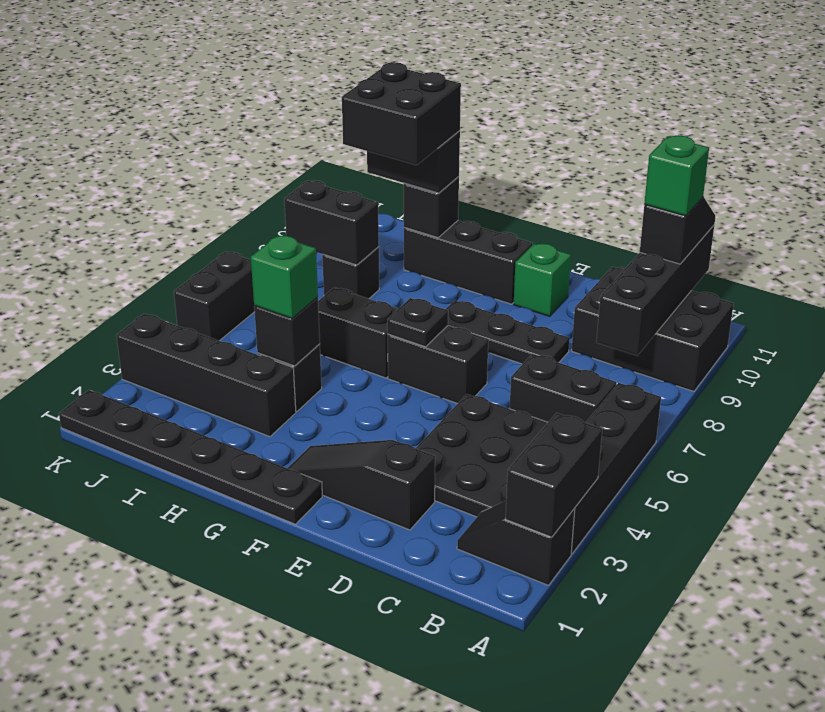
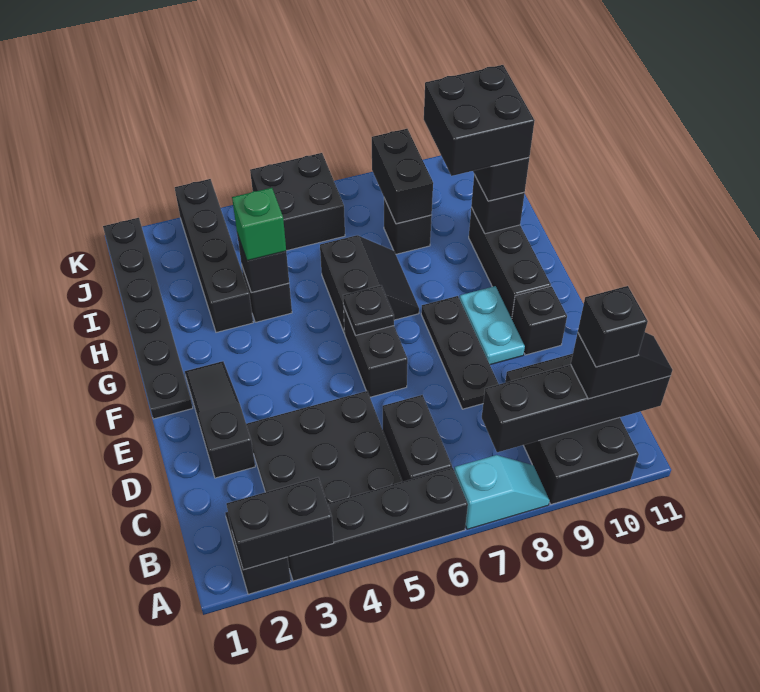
none -> cyan slope A7:A8 level 1 top 7
green brick B10 level 4 -> black brick B10 level 4
none -> cyan plate E9:F9 level 1
green brick E10 level 1 -> black brick E10 level 1
black brick K5:K6 level 1 -> black brick J5:K6 level 1

